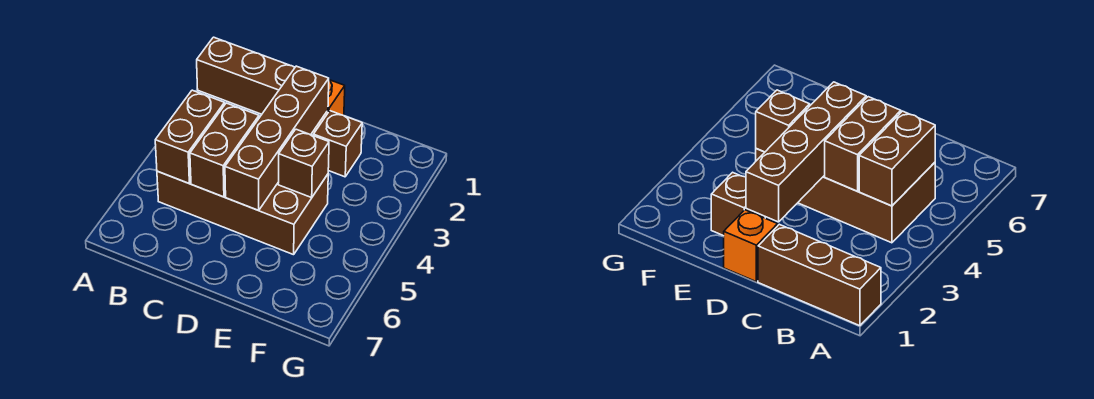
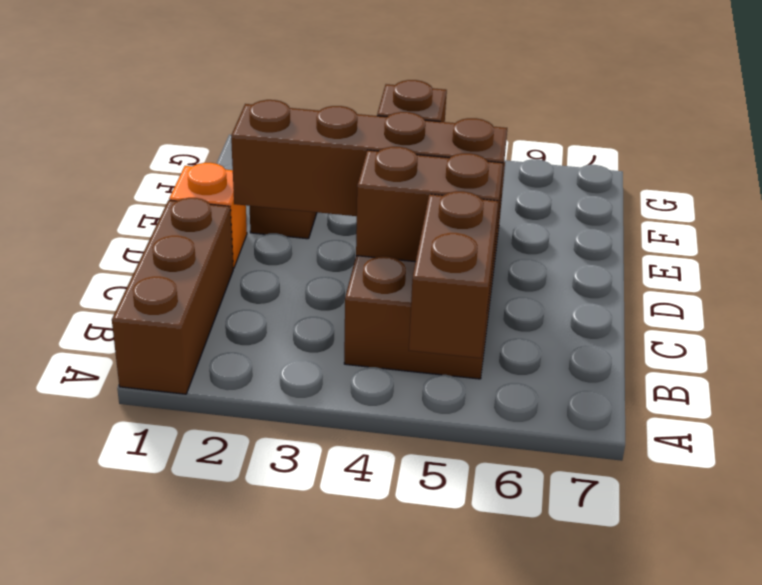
brown brick B4:B5 level 2 -> brown brick A5:B5 level 2

